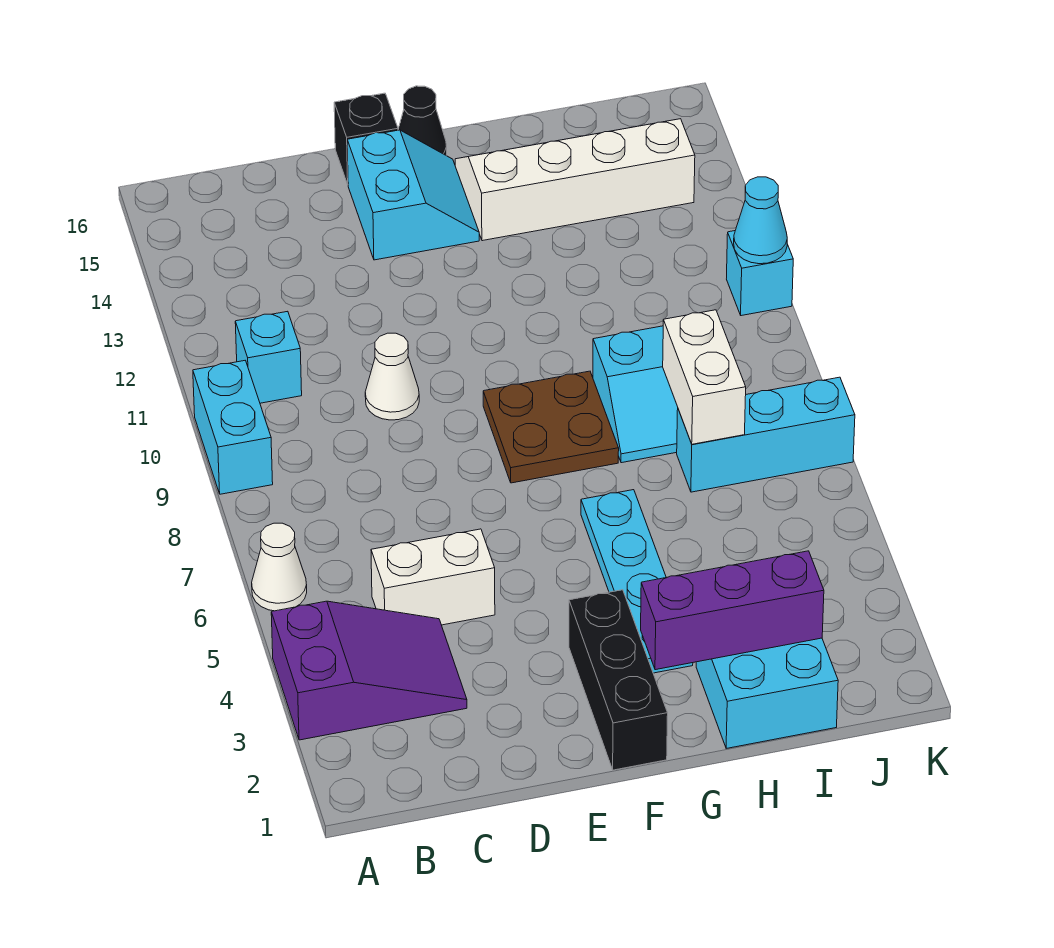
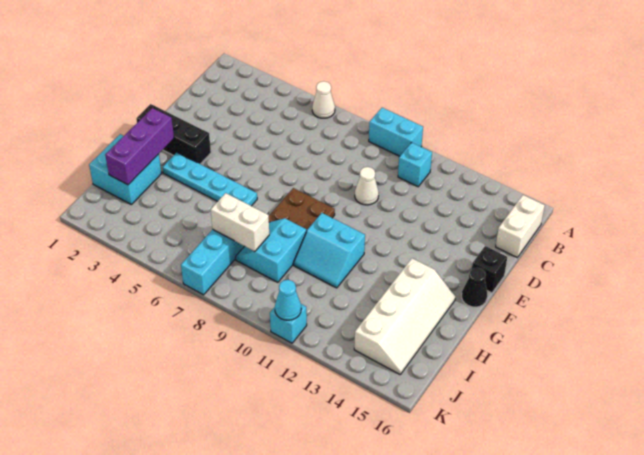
purple slope A3:C4 level 1 top A -> none
white brick C5:D5 level 1 -> white brick B16:C16 level 1
cyan slope E14:F15 level 1 top E -> cyan slope G10:H11 level 1 top G

